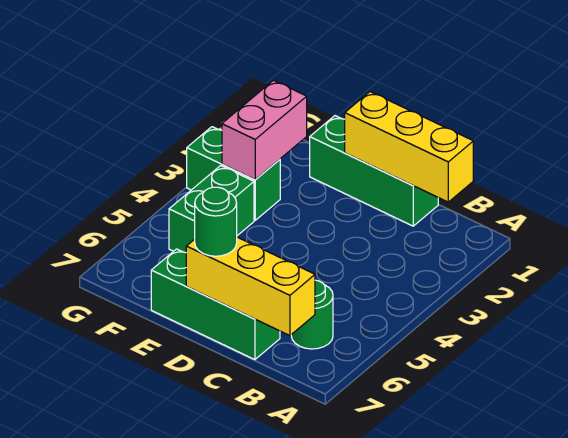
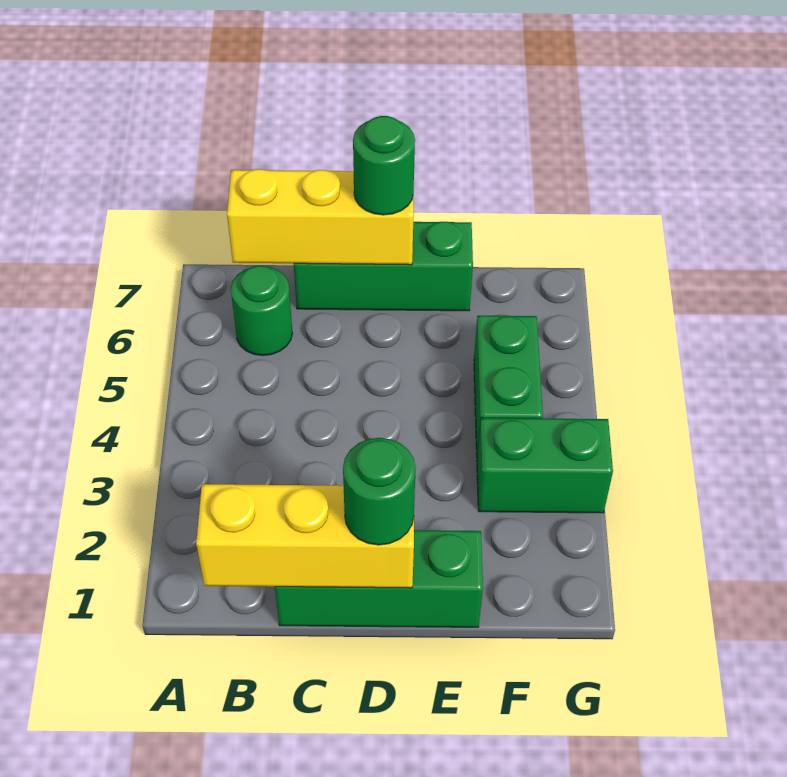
none -> green round brick D1 level 3
pink brick F2:F3 level 2 -> none

